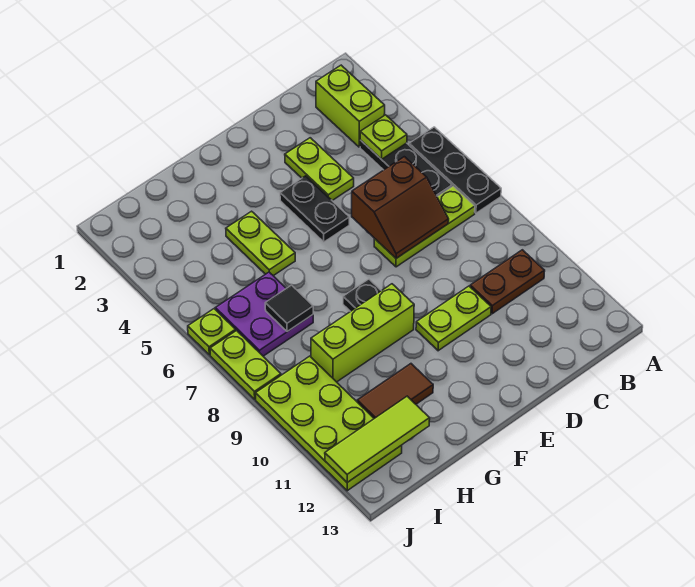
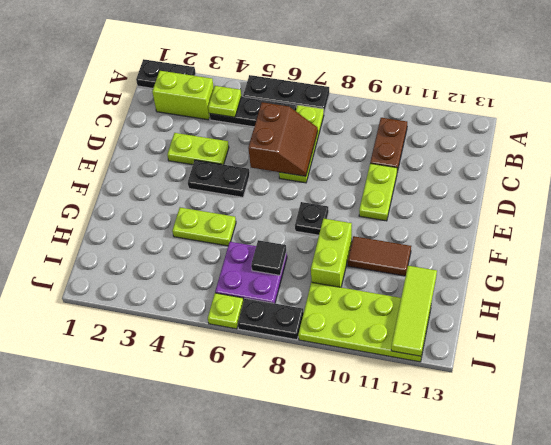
none -> black plate A1:A2 level 1
lime brick F9:H9 level 1 -> lime brick G9:H9 level 1
brown tile G11:H11 level 1 -> brown tile G10:G11 level 1
lime plate J7:J8 level 1 -> black plate J7:J8 level 1

